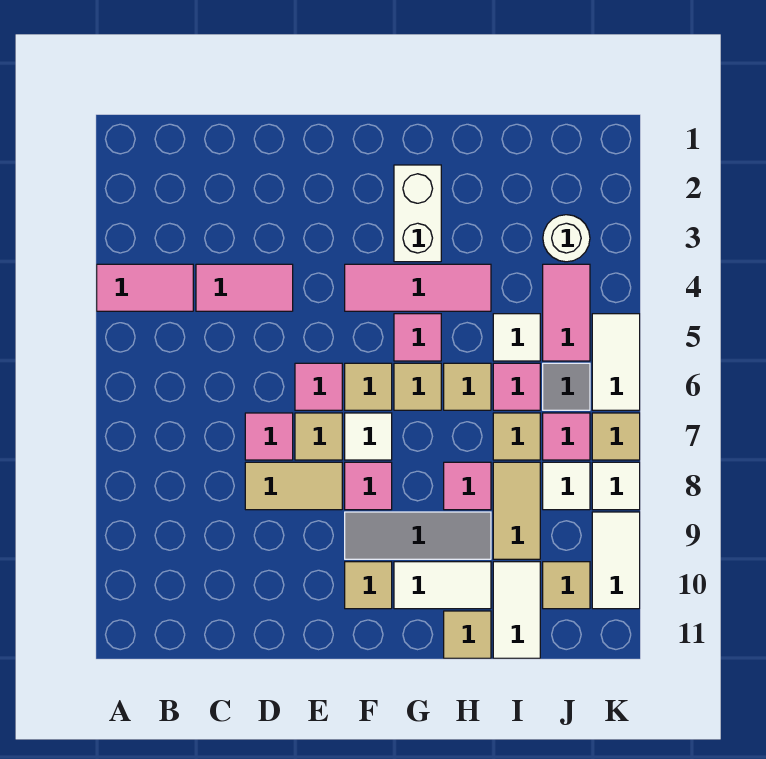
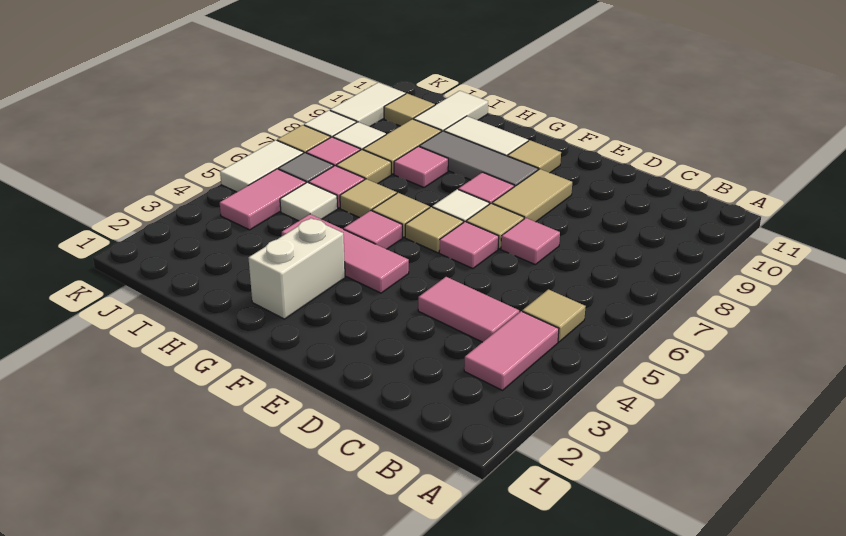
pink tile A4:B4 level 1 -> pink tile B3:B4 level 1
tan tile D8:E8 level 1 -> tan tile E8:E9 level 1
tan tile H11 level 1 -> tan tile B5 level 1
white round brick J3 level 1 -> none

